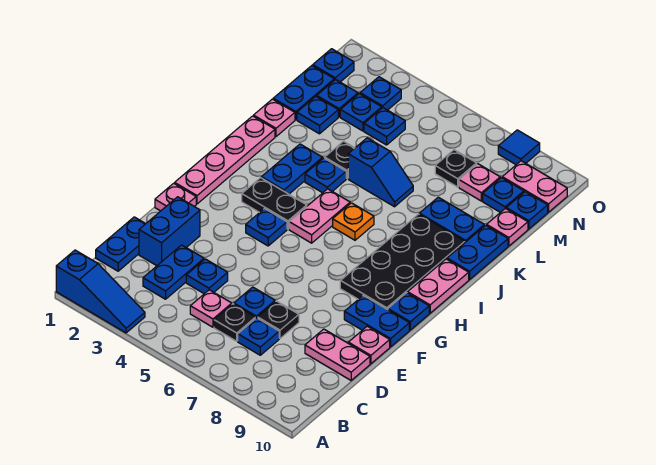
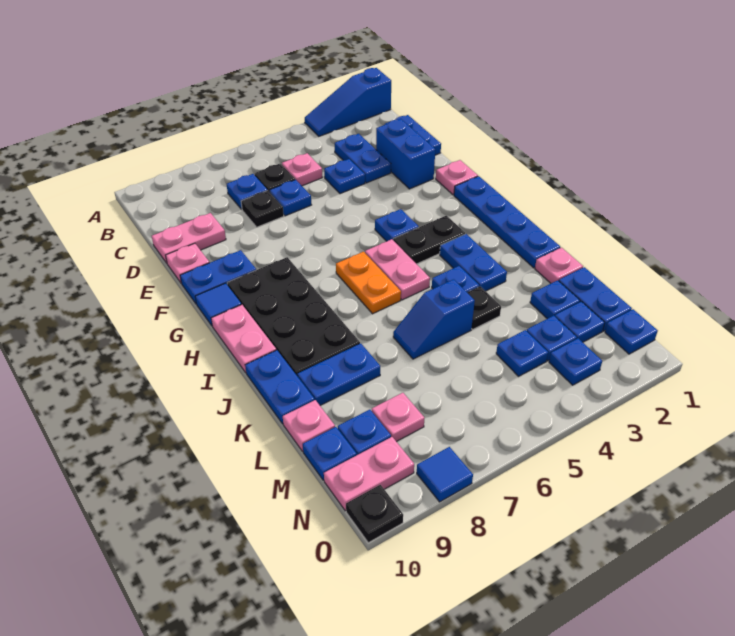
pink plate G1:J1 level 1 -> blue plate G1:J1 level 1
blue plate G10 level 1 -> blue tile G10 level 1
orange plate I6 level 1 -> orange plate H6:I6 level 1
black plate M7 level 1 -> black plate O10 level 1

